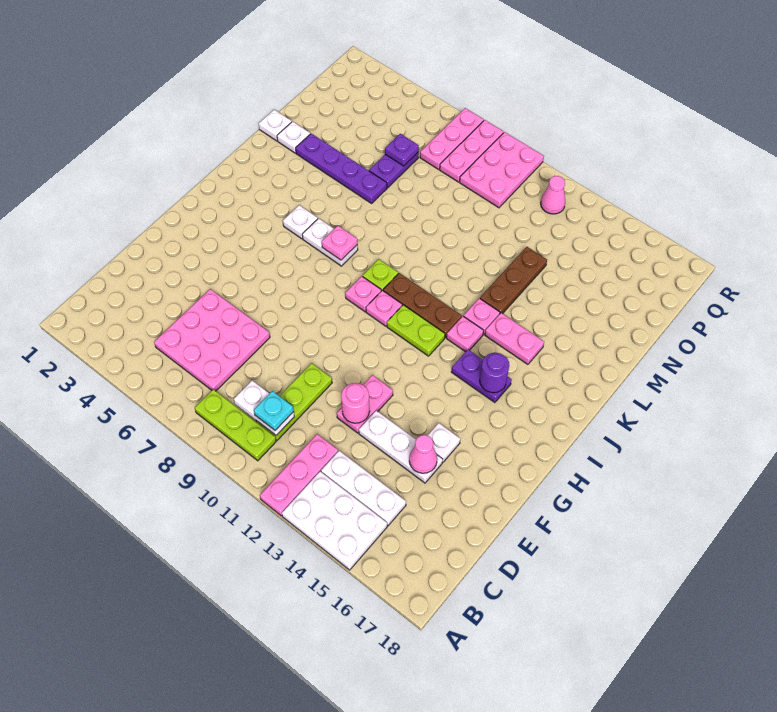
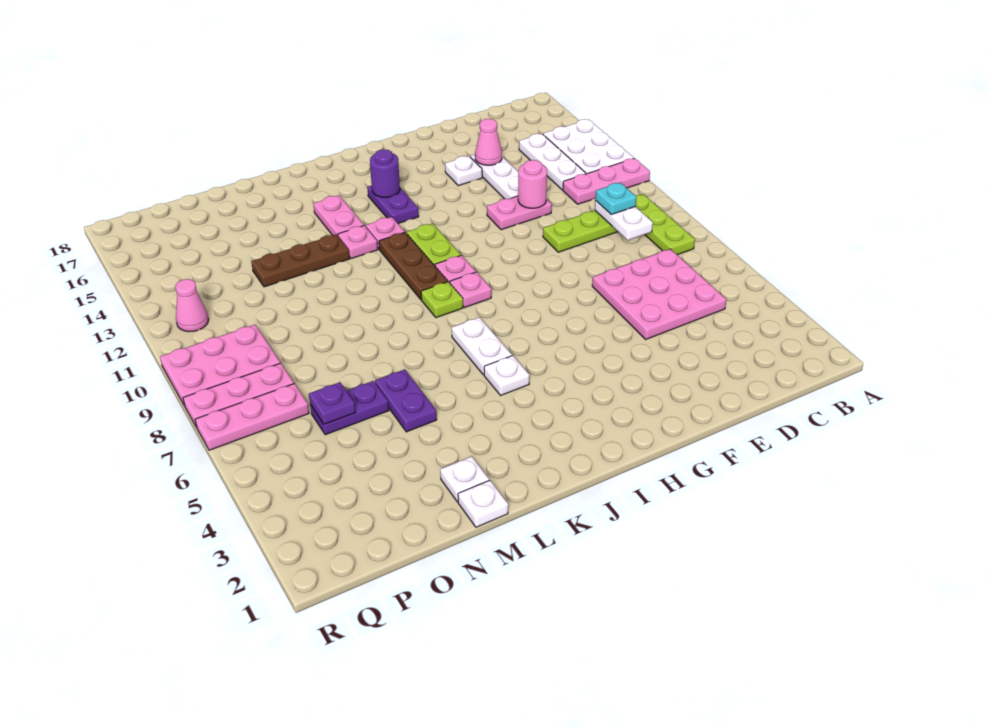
pink plate J7 level 2 -> none
purple plate M3:M6 level 1 -> purple plate M5:M6 level 1

